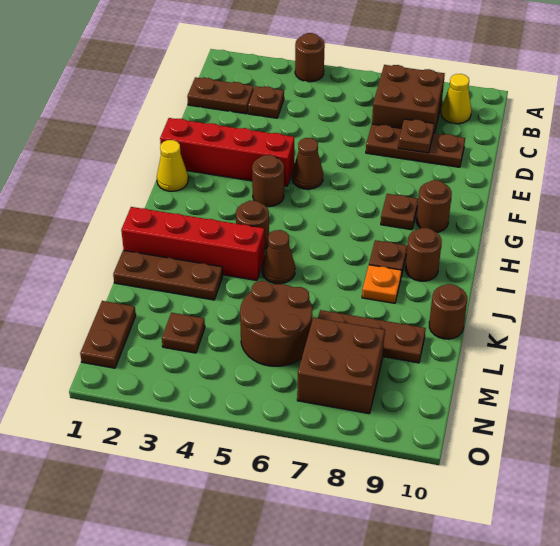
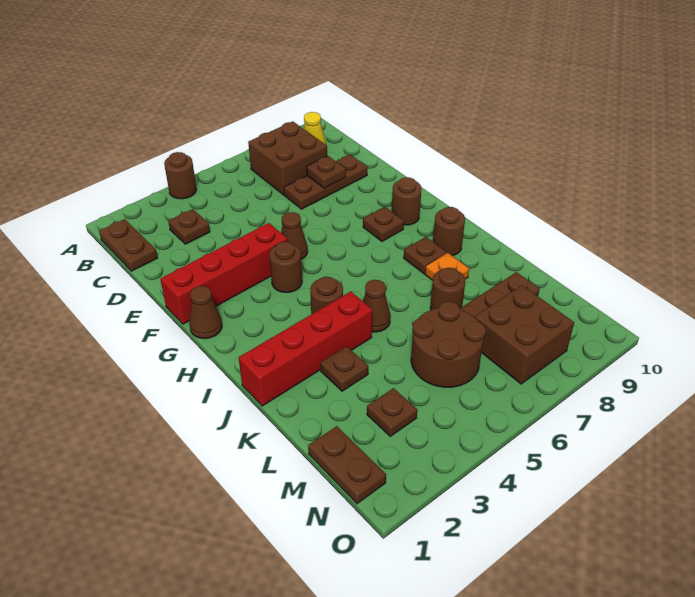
brown plate C1:C2 level 1 -> brown plate B1:C1 level 1
yellow cone G1 level 1 -> brown cone G1 level 1
brown plate K1:K3 level 1 -> brown plate K3 level 1
brown round brick K10 level 1 -> brown round brick K7 level 1

